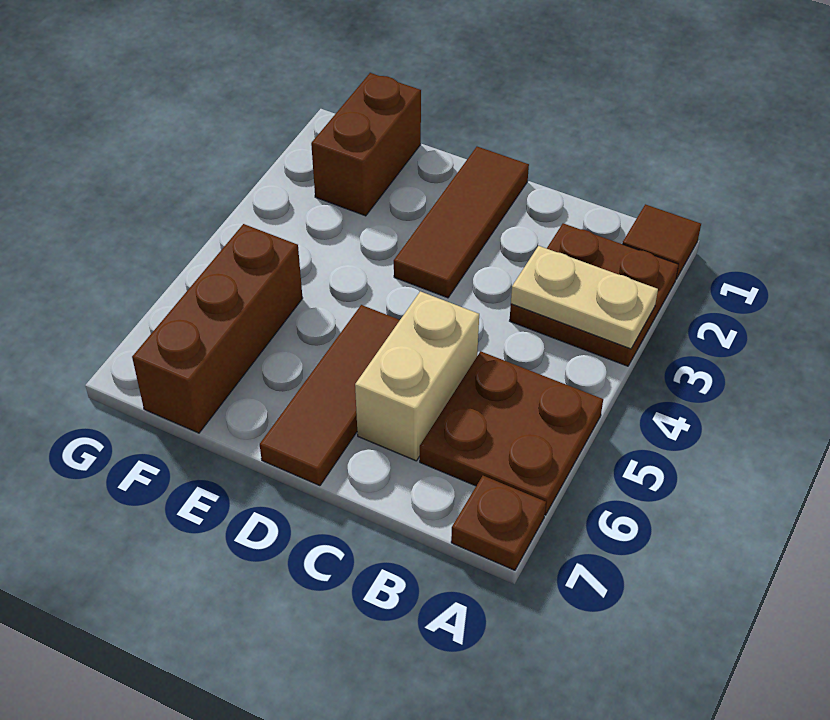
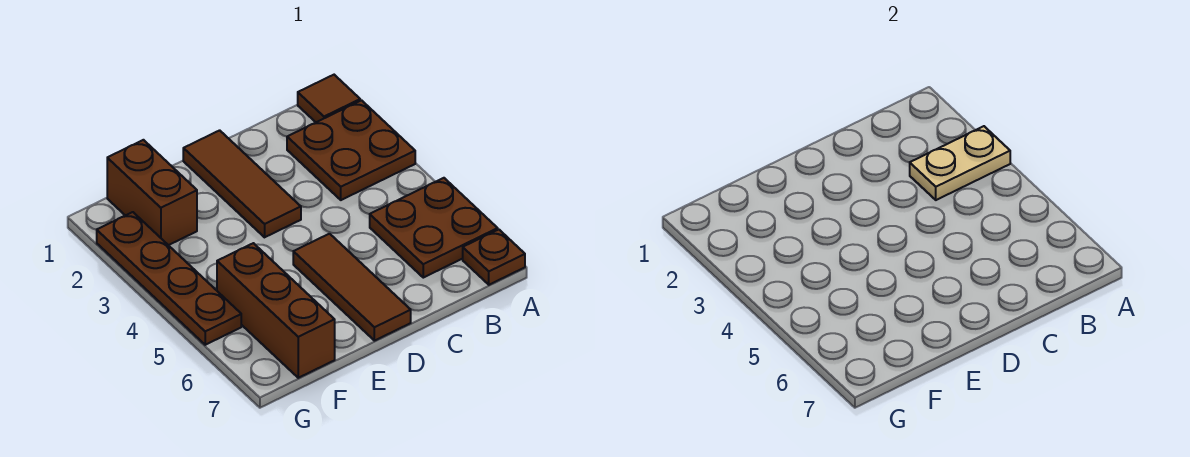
tan brick C5:C6 level 1 -> none
none -> brown plate G2:G5 level 1

